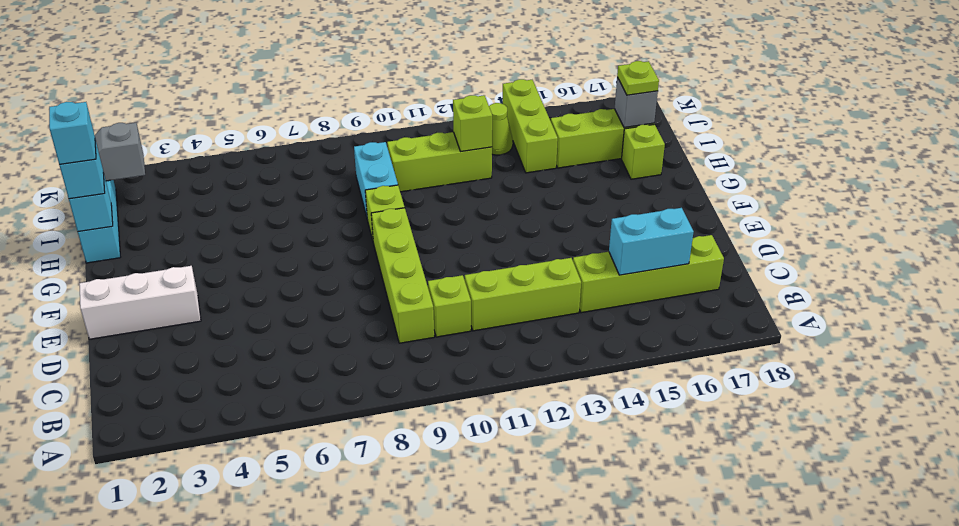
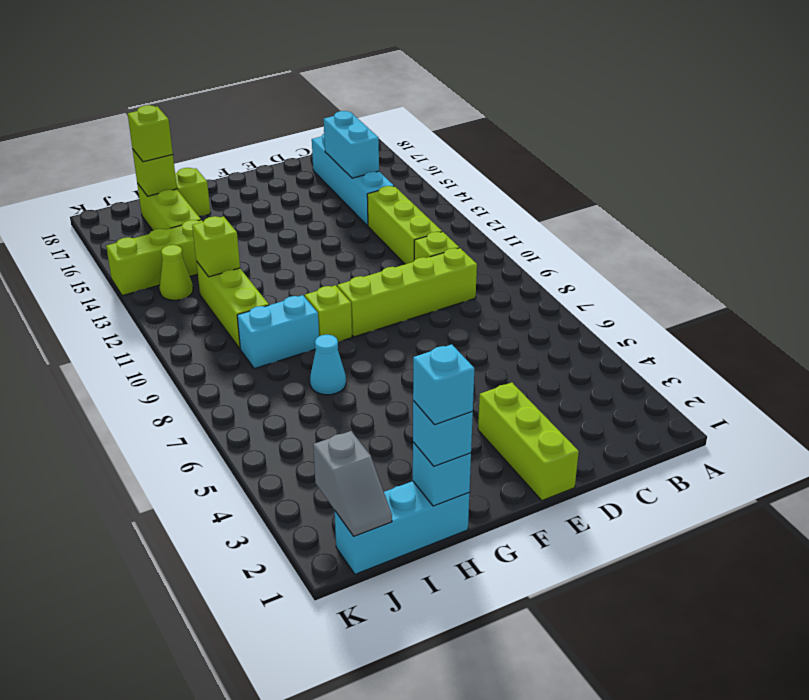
lime brick C14:C17 level 1 -> cyan brick C14:C17 level 1
white brick E1:E3 level 1 -> lime brick E1:E3 level 1
none -> cyan cone H7 level 1
grey brick I17 level 2 -> lime brick I17 level 2
lime plate I17 level 3 -> lime brick I17 level 3

